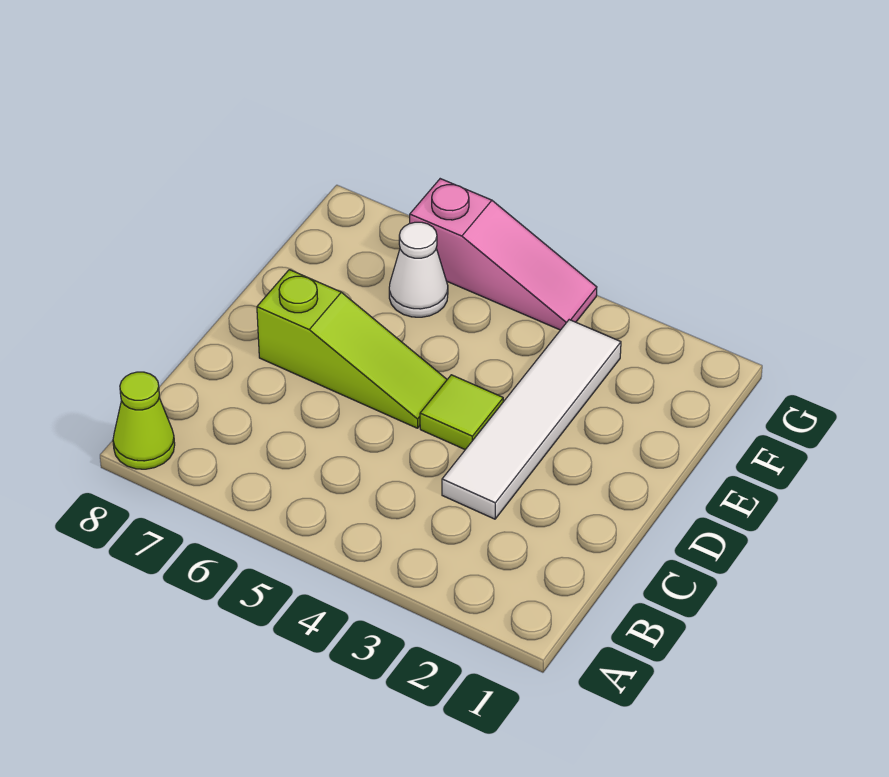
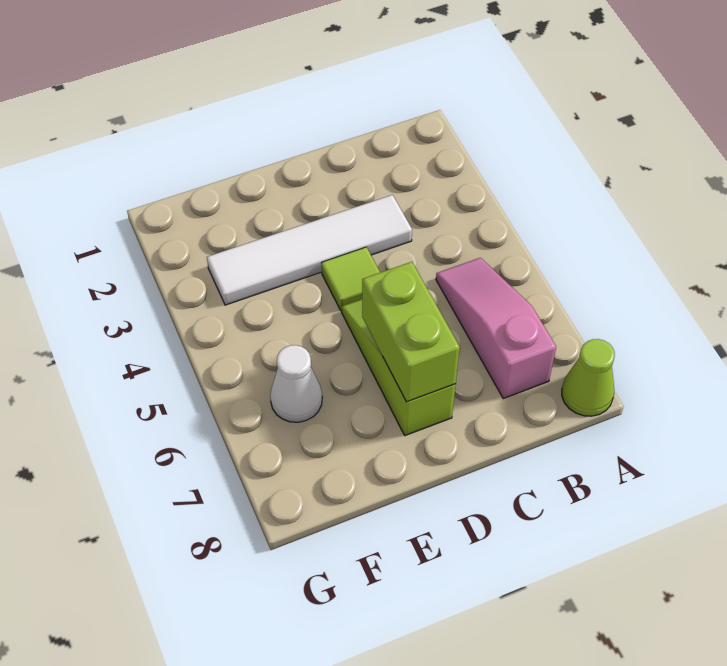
none -> lime brick D6:D7 level 2
pink slope G4:G6 level 1 top 6 -> pink slope B5:B7 level 1 top 7

